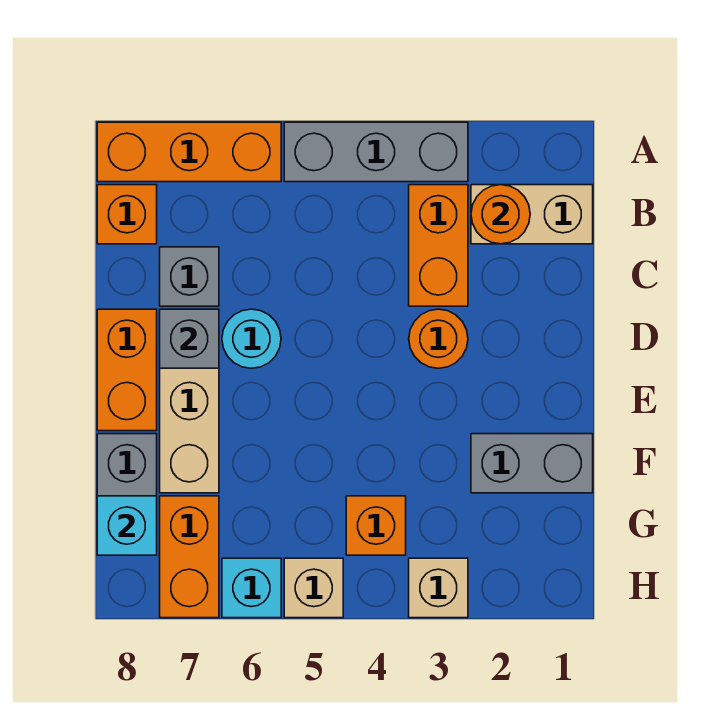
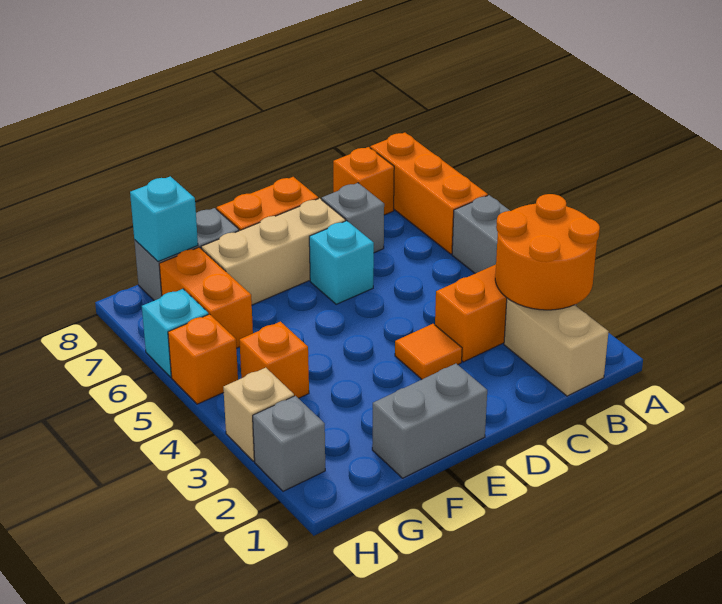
orange round brick B2 level 2 -> orange round brick A2:B3 level 2
orange round brick D3 level 1 -> orange tile D3 level 1
cyan round brick D6 level 1 -> cyan brick D6 level 1
grey brick D7 level 2 -> grey brick H2 level 1
grey brick F1:F2 level 1 -> grey brick E1:F1 level 1
orange brick G7:H7 level 1 -> orange brick G6:G7 level 1
tan brick H5 level 1 -> orange brick H5 level 1

